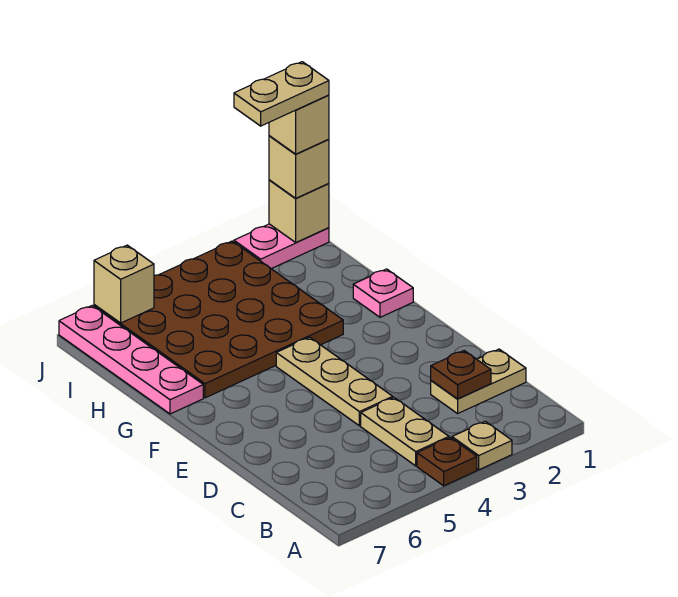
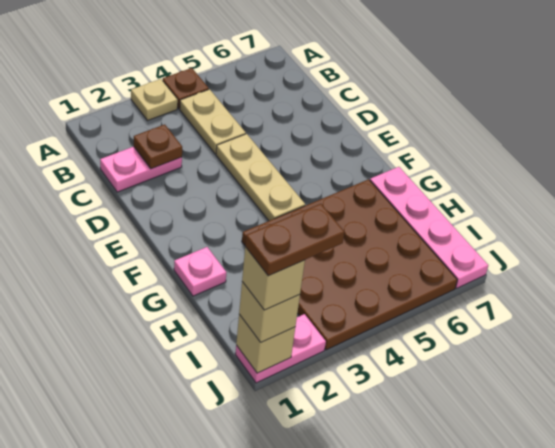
tan plate C1:C2 level 1 -> pink plate C1:C2 level 1
tan plate J1:J2 level 5 -> brown plate J1:J2 level 5
tan brick J6 level 2 -> none

